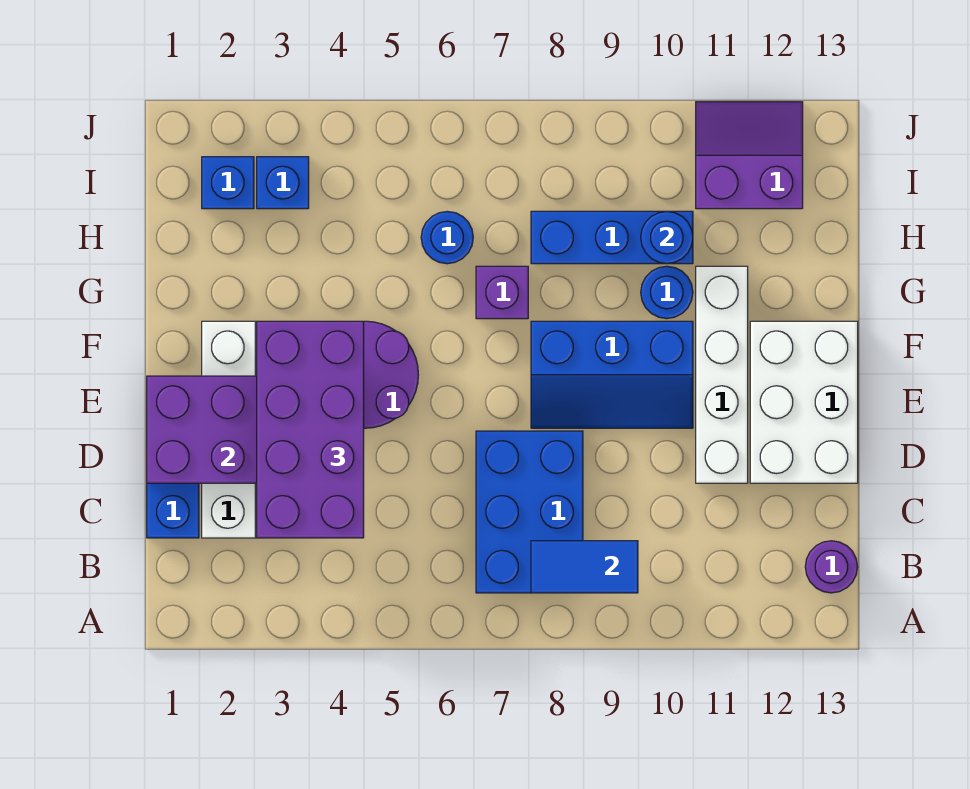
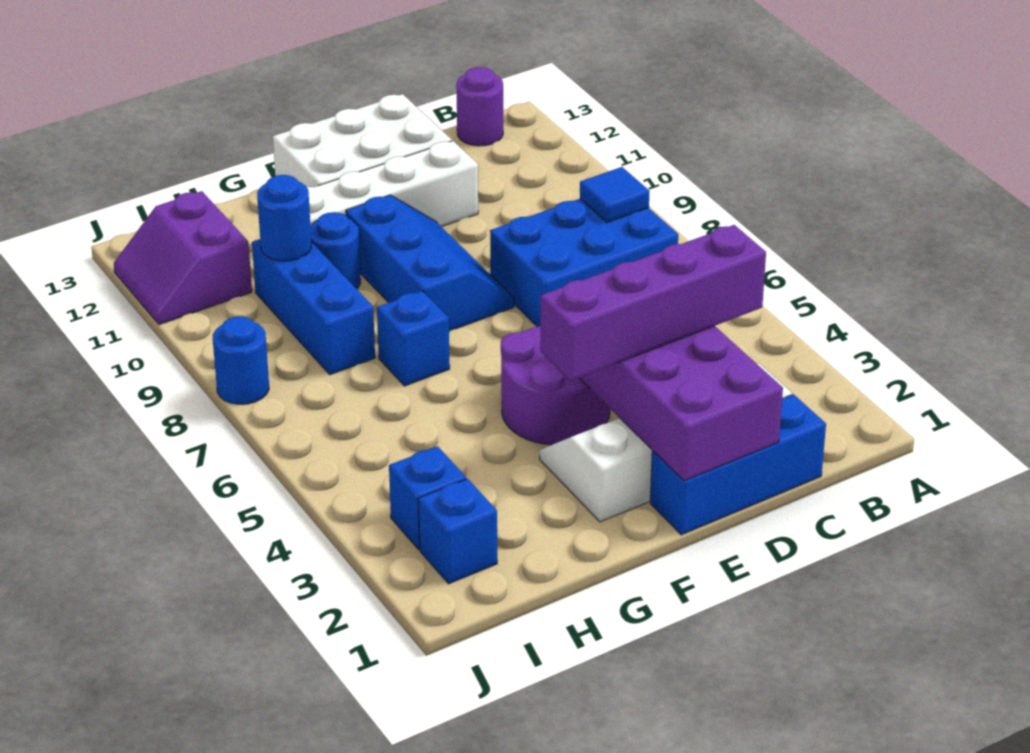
blue tile B8:B9 level 2 -> blue tile B8 level 2
purple brick C3:F4 level 3 -> purple brick C3:F3 level 3
purple brick G7 level 1 -> blue brick G7 level 1
blue round brick H6 level 1 -> blue round brick J8 level 1

